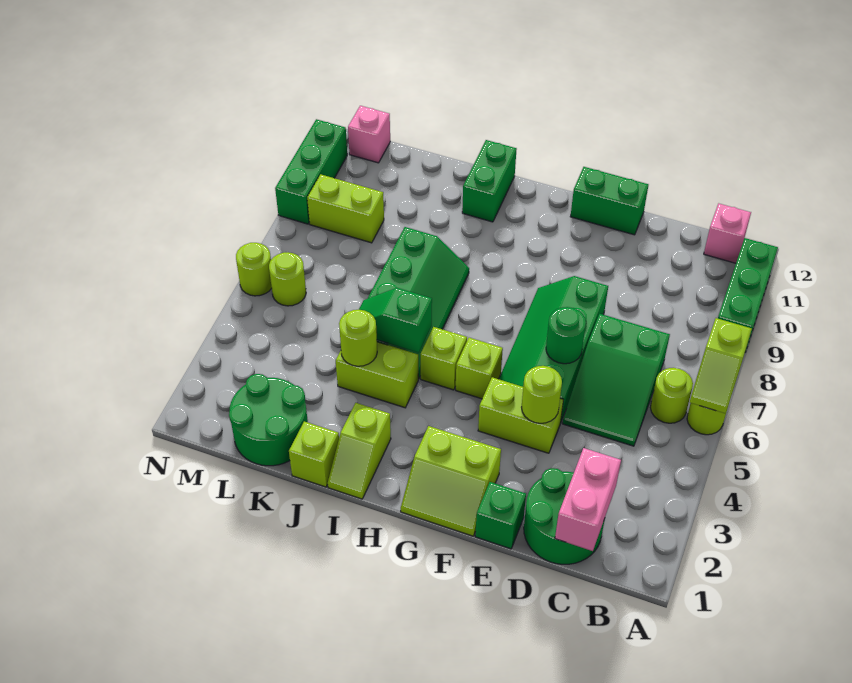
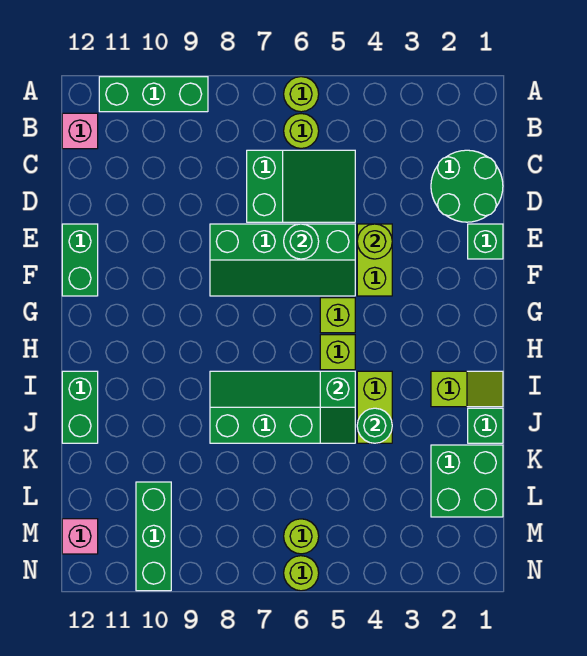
lime slope A6:A7 level 2 top 7 -> none
pink brick C1:C2 level 2 -> none
lime slope F1:G2 level 1 top 2 -> none
green brick I11:I12 level 1 -> green brick I12:J12 level 1
lime brick J1 level 1 -> green brick J1 level 1
lime round brick J4 level 2 -> green round brick J4 level 2
green round brick K1:L2 level 1 -> green brick K1:L2 level 1
lime brick L9:M9 level 1 -> none
green brick N9:N11 level 1 -> green brick L10:N10 level 1

